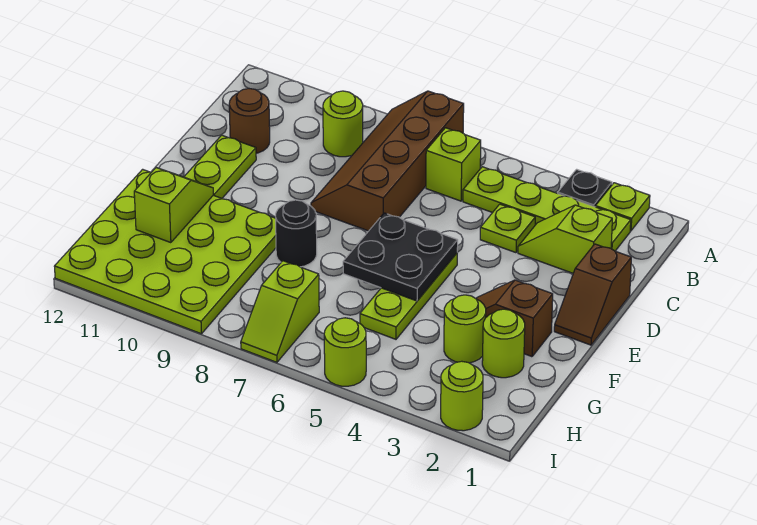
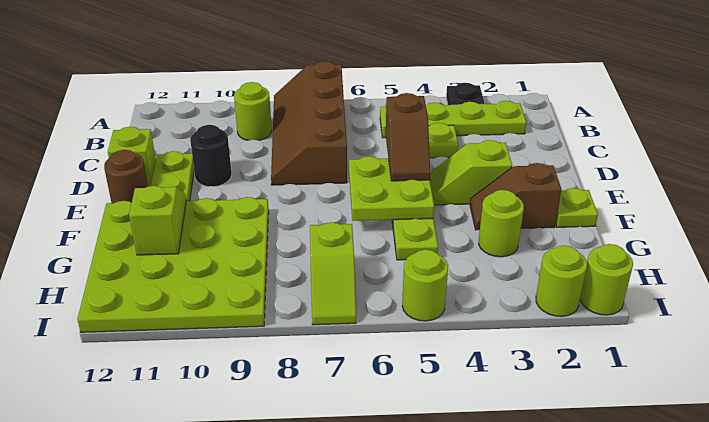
lime plate A2 level 1 -> lime plate F1 level 1
lime brick B6 level 1 -> lime brick D12 level 1
lime slope C2:C3 level 1 top 2 -> lime slope E3:E4 level 1 top 3
brown round brick C11 level 1 -> brown round brick E12 level 1
brown slope D1:E1 level 1 top D -> brown slope D5:E5 level 3 top D
black plate E5:F6 level 2 -> lime plate E5:F6 level 2
black round brick F8 level 1 -> black round brick D10 level 1
lime round brick G2 level 1 -> lime round brick I1 level 1

